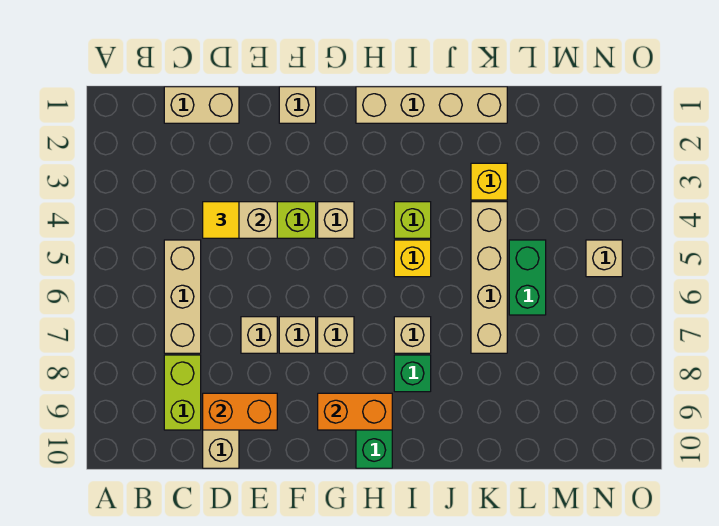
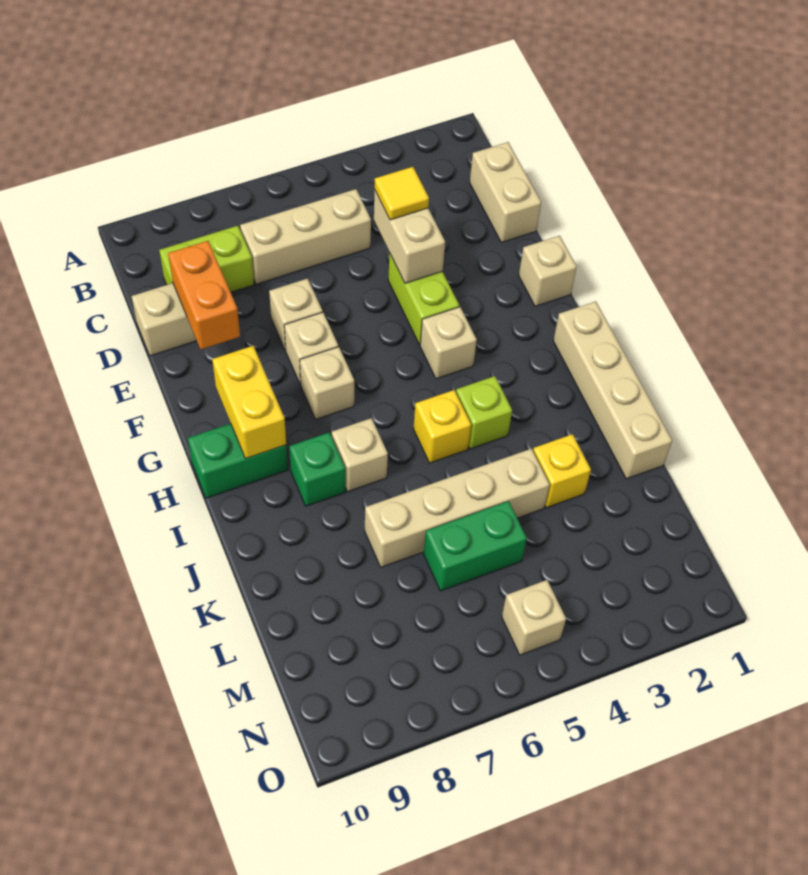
orange brick G9:H9 level 2 -> yellow brick G9:H9 level 2

